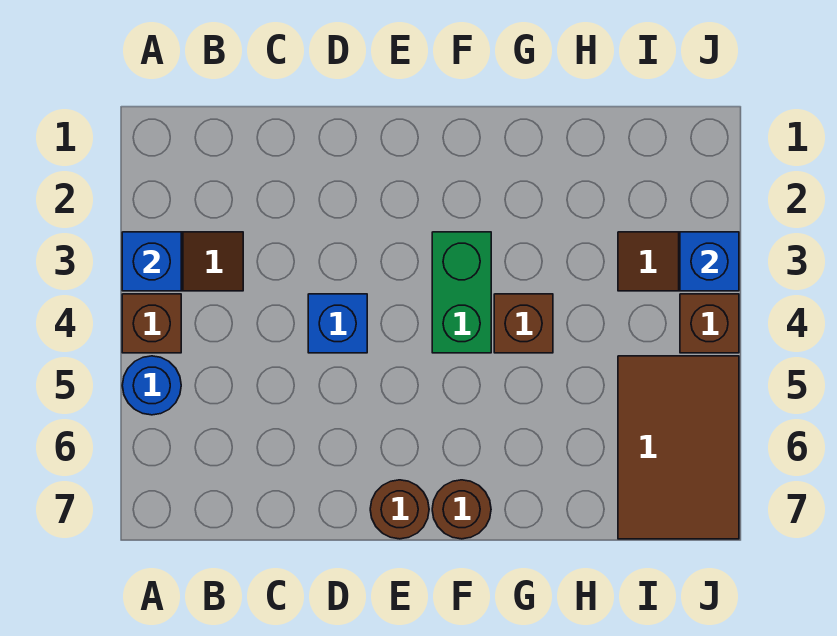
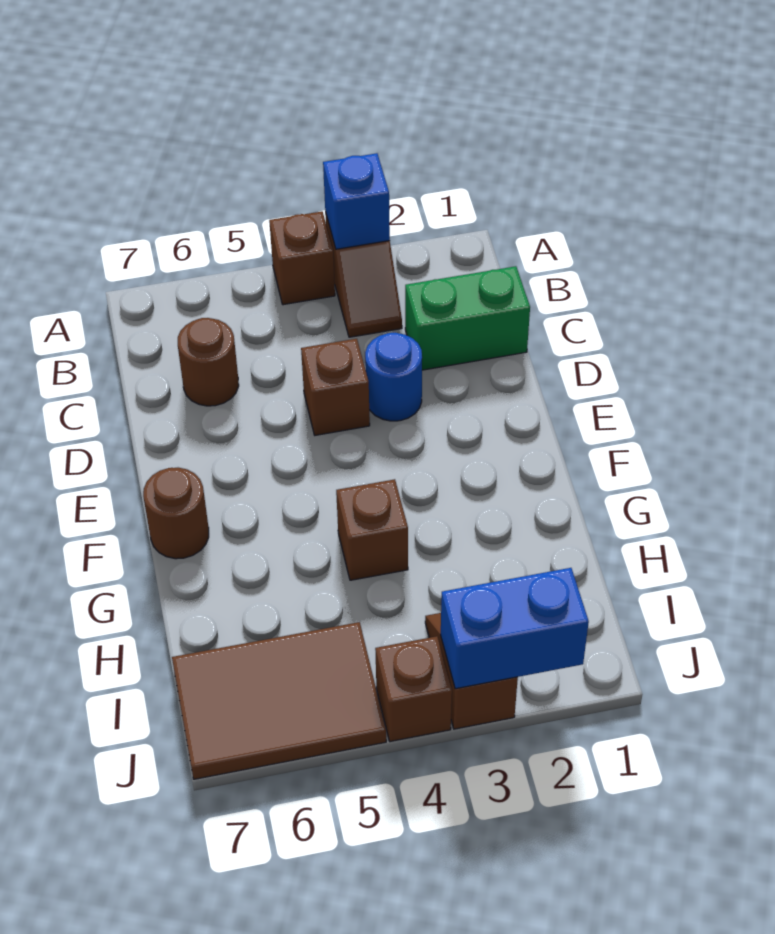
blue round brick A5 level 1 -> blue round brick D3 level 1
blue brick D4 level 1 -> brown brick D4 level 1
brown round brick E7 level 1 -> brown round brick C6 level 1
green brick F3:F4 level 1 -> green brick C1:C2 level 1
blue brick J3 level 2 -> blue brick J2:J3 level 2

